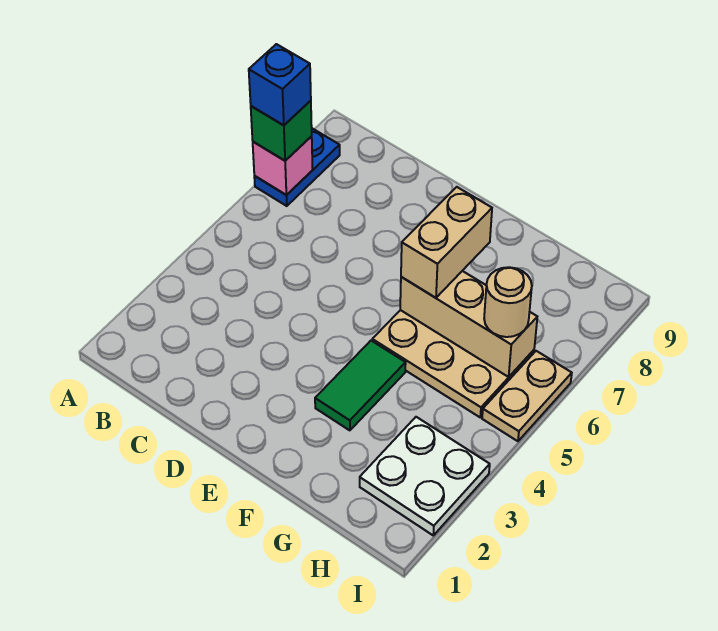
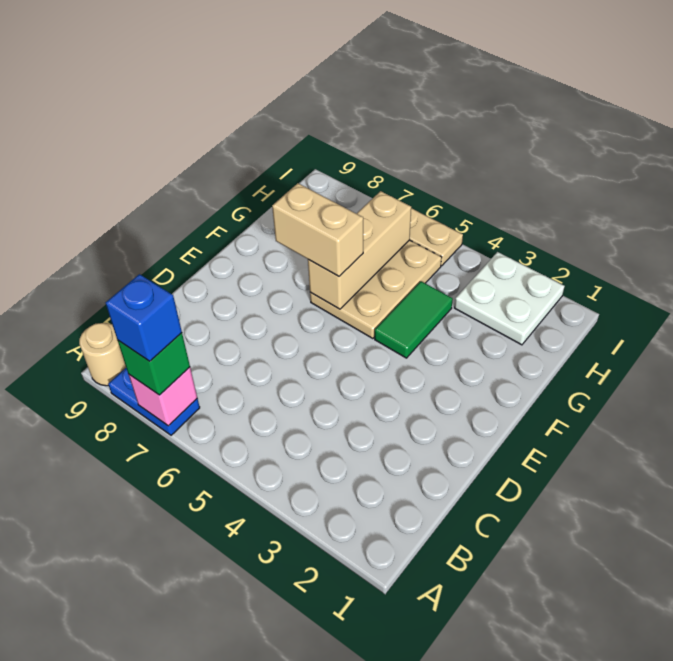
green tile F3:F4 level 1 -> green tile F4:G4 level 1
tan round brick H6 level 3 -> tan round brick A9 level 1

